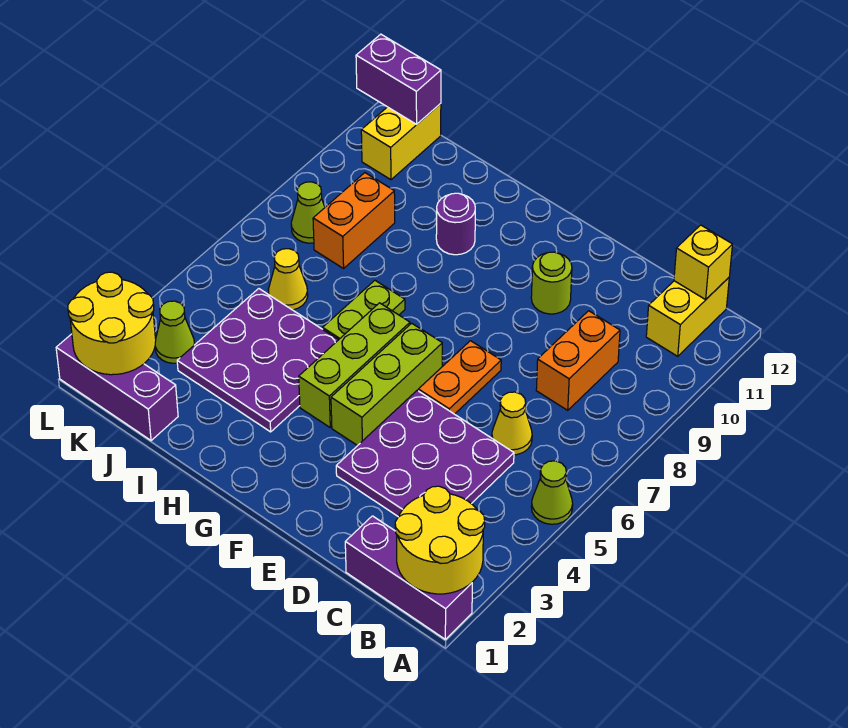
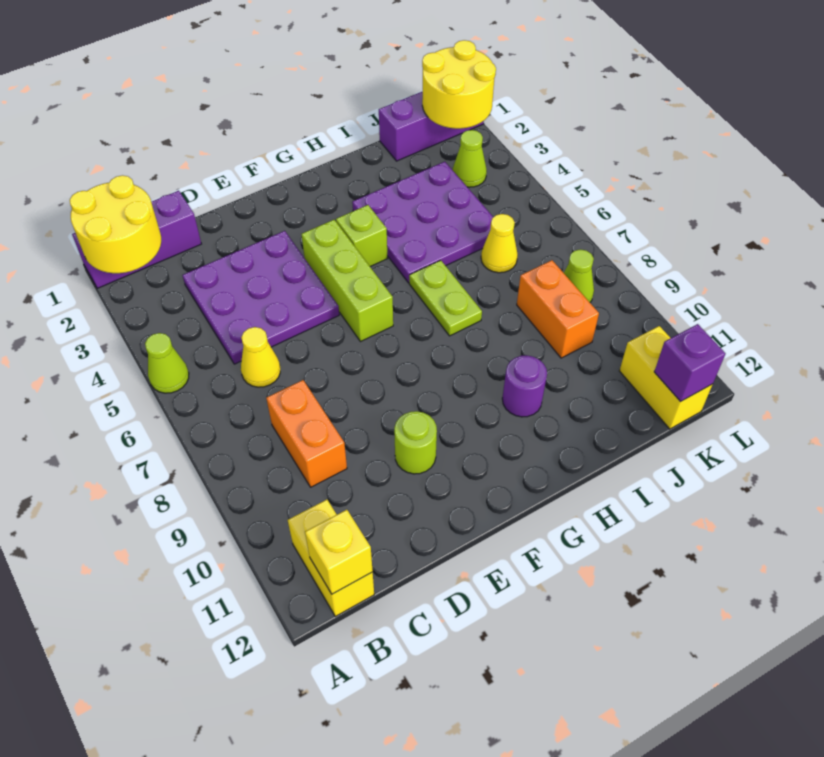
orange plate E6:E7 level 1 -> none
lime brick G4:G6 level 1 -> lime brick G4 level 1
purple brick K12:L12 level 2 -> purple brick K12 level 2

